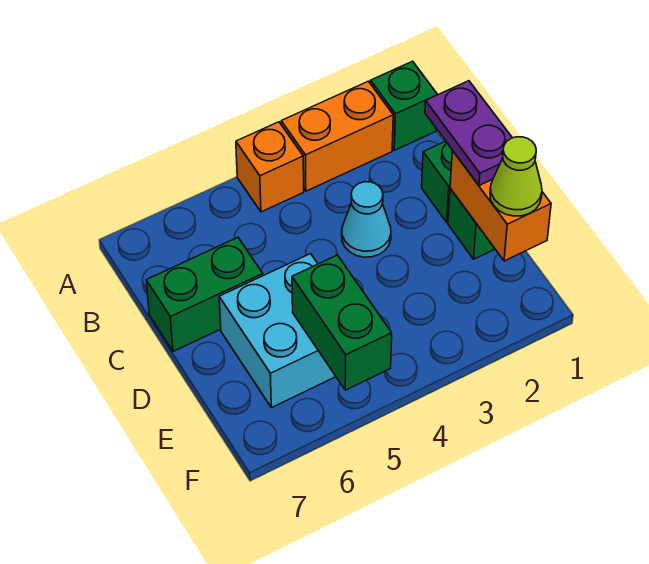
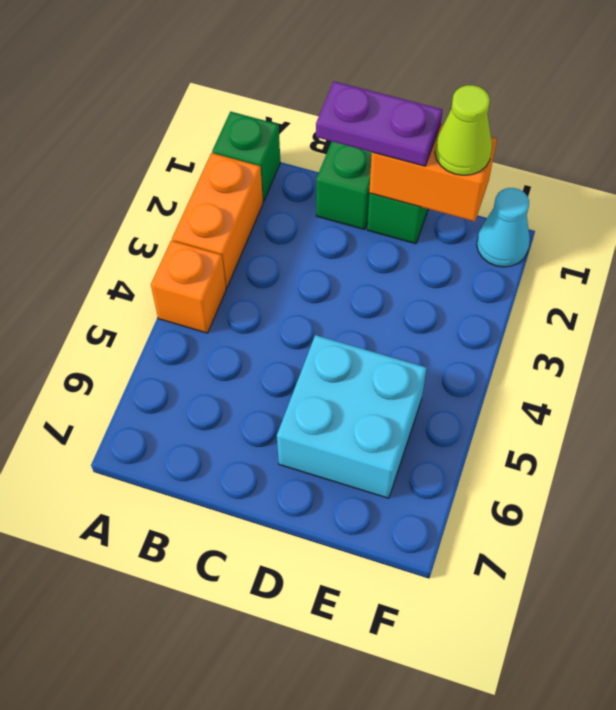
cyan cone C3 level 1 -> cyan cone F1 level 1
green brick C6:C7 level 1 -> none
green brick E5:F5 level 2 -> none

